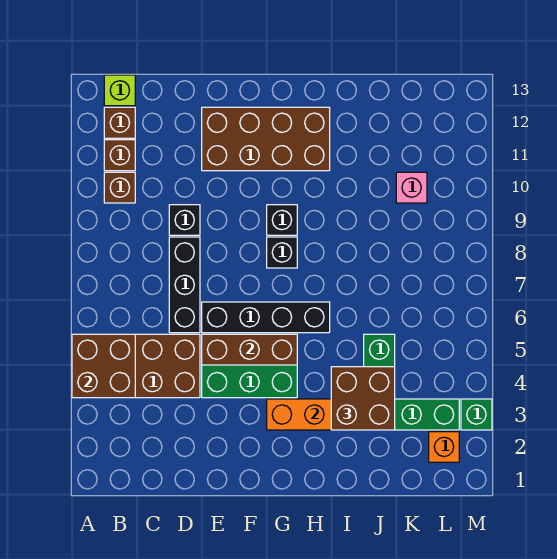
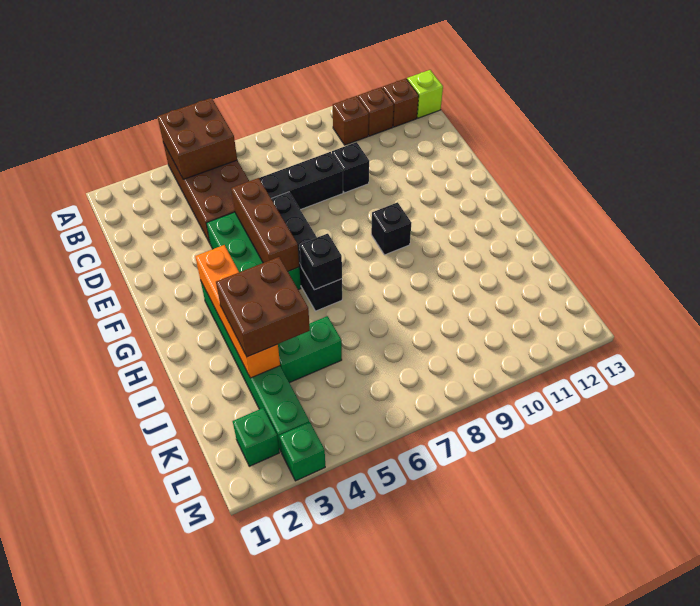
brown brick E11:H12 level 1 -> none
black brick G8 level 1 -> black brick H6 level 2
pink brick K10 level 1 -> none
orange brick L2 level 1 -> green brick L2 level 1

